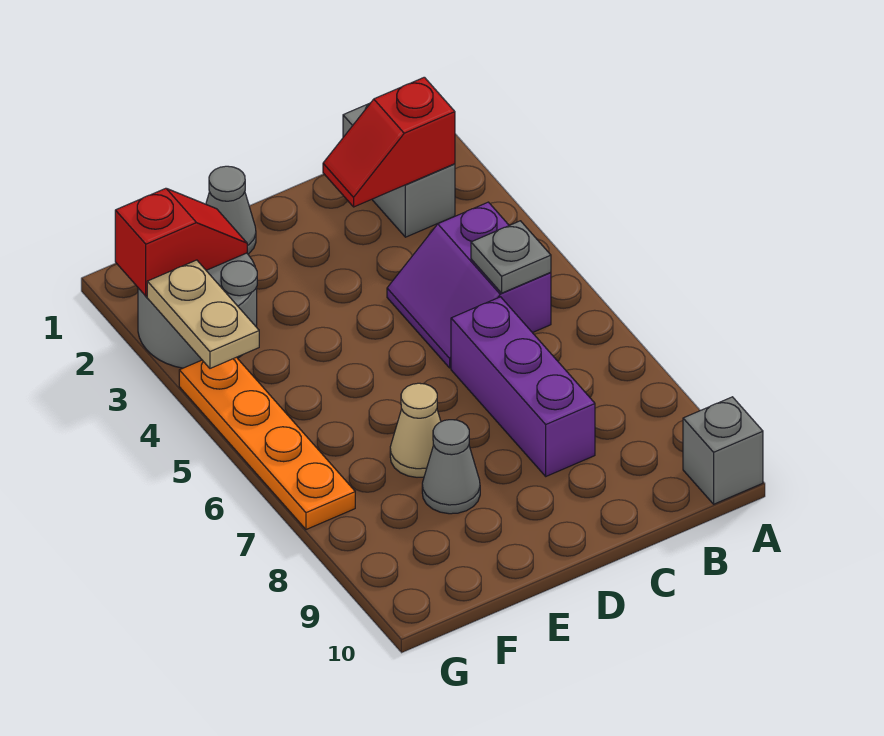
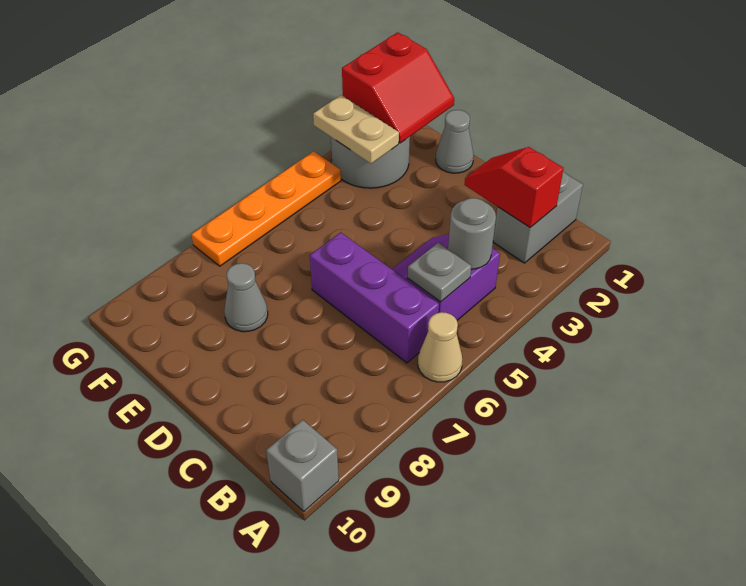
none -> grey round brick B4 level 2
purple brick C6:C8 level 1 -> purple brick B6:D6 level 1
tan cone E7 level 1 -> tan cone A6 level 1
red slope F2:G2 level 2 top G -> red slope F1:G2 level 2 top G
tan plate G3:G4 level 2 -> tan plate F3:G3 level 2

